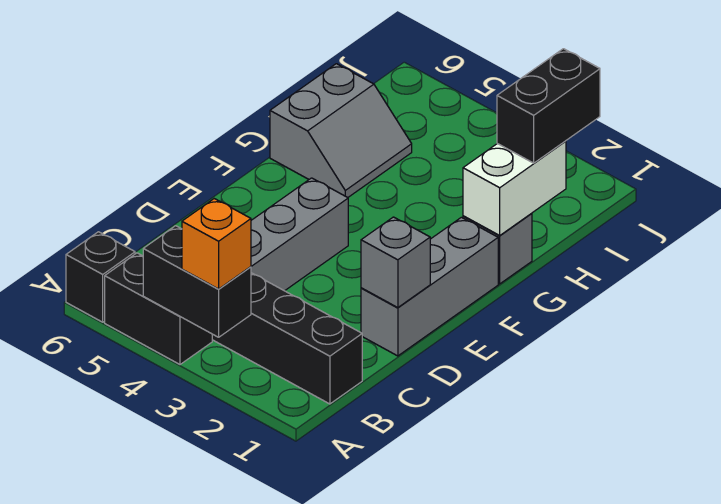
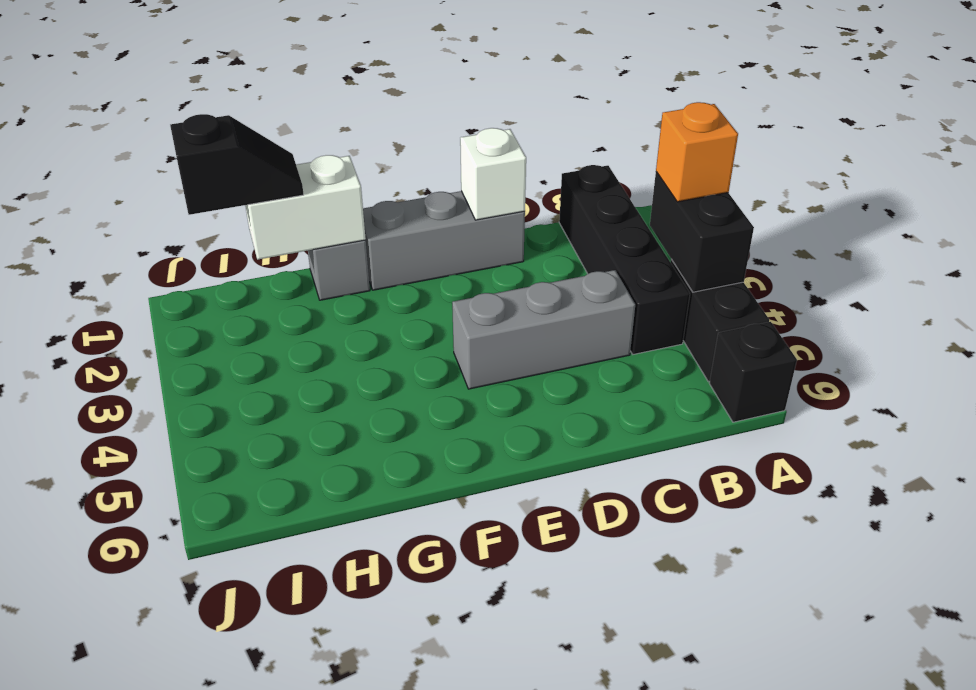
grey brick D1 level 2 -> white brick D1 level 2
grey slope G5:H6 level 1 top 6 -> none
black brick H1:I1 level 3 -> black slope H1:I1 level 3 top I

